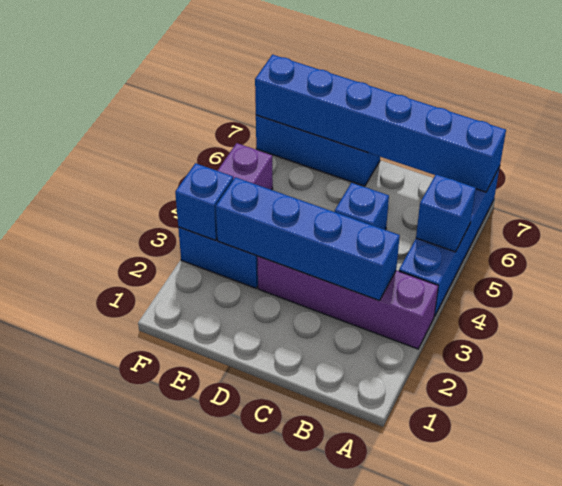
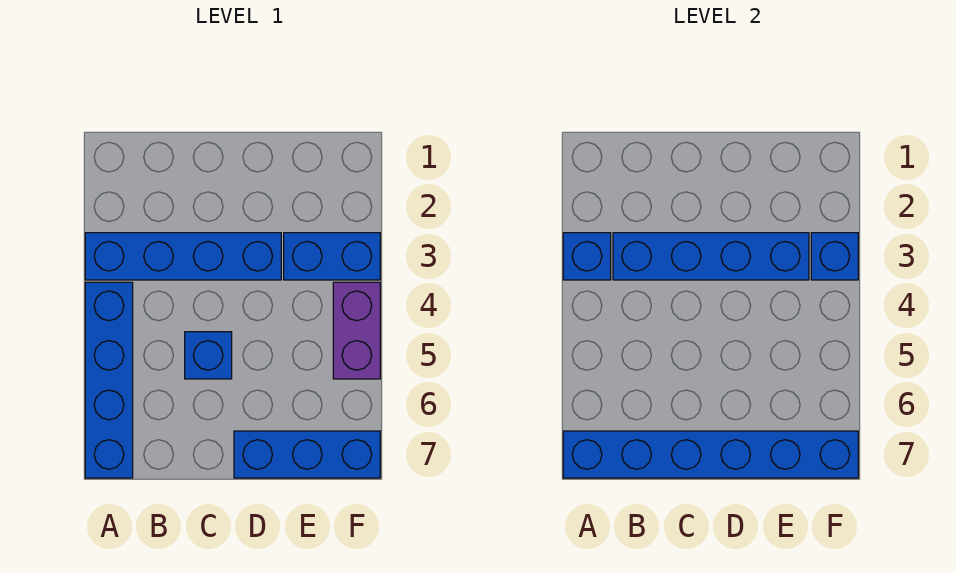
purple brick A3:D3 level 1 -> blue brick A3:D3 level 1
blue brick A5 level 2 -> blue brick A3 level 2

